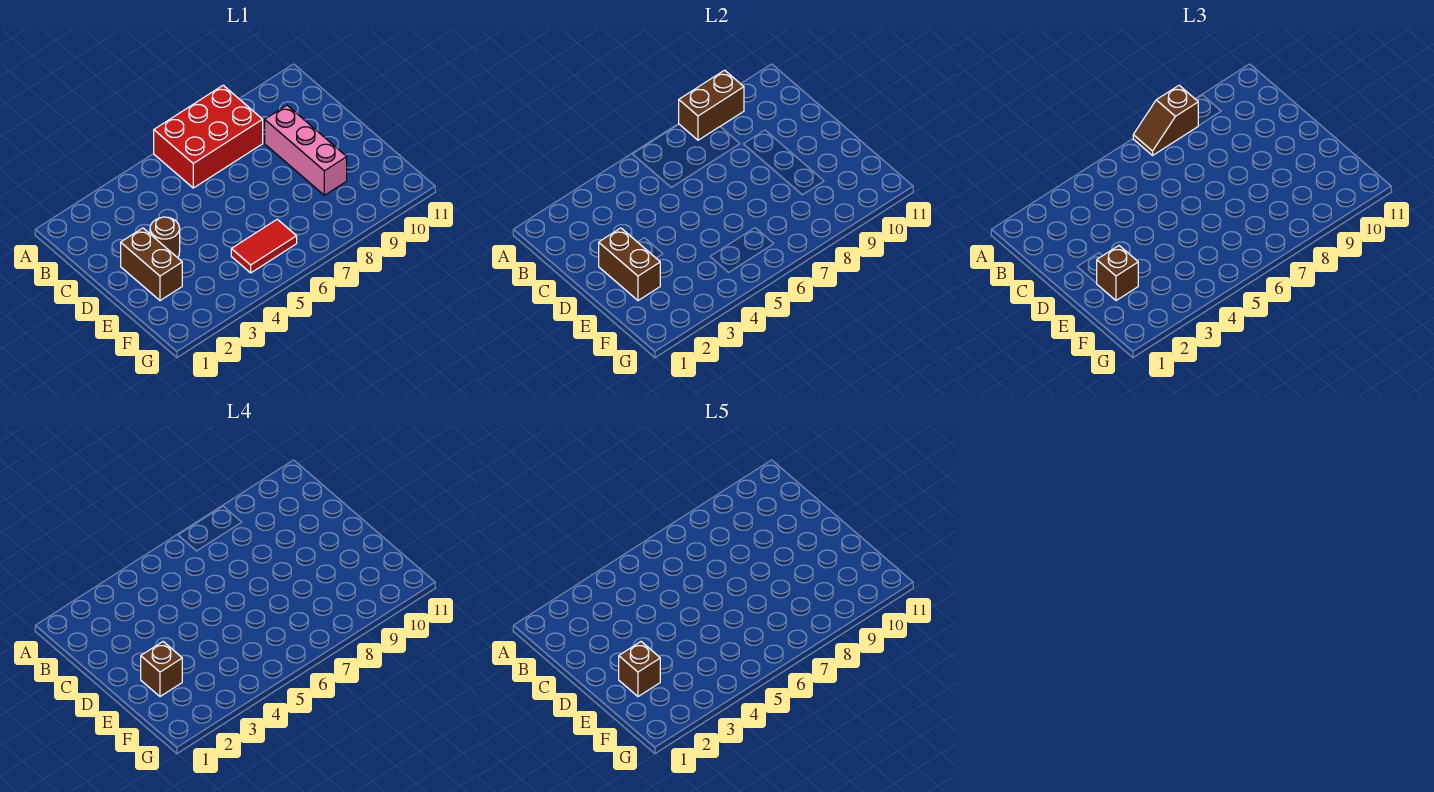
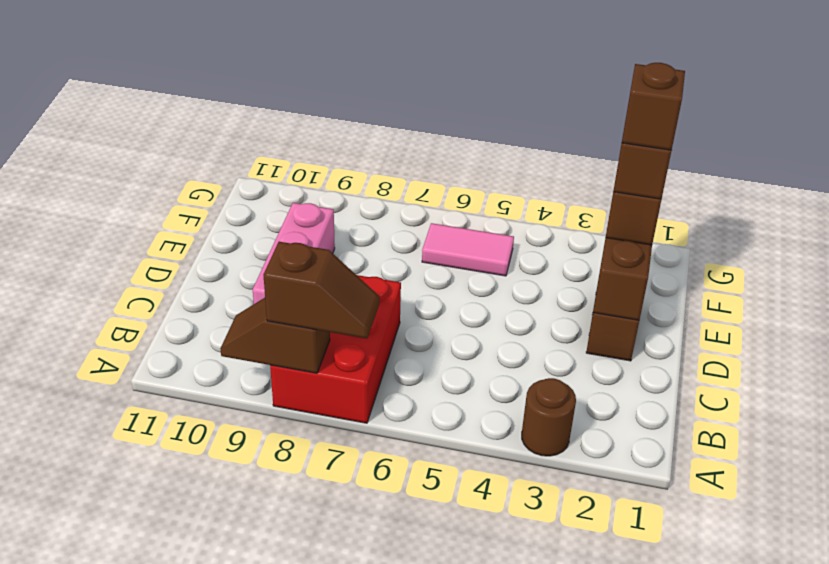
red brick A6:B8 level 1 -> red brick A7:C8 level 1
brown brick A8:A9 level 2 -> brown slope A8:A9 level 2 top 8
brown round brick D3 level 1 -> brown round brick A3 level 1
red tile F5:F6 level 1 -> pink tile F5:F6 level 1

